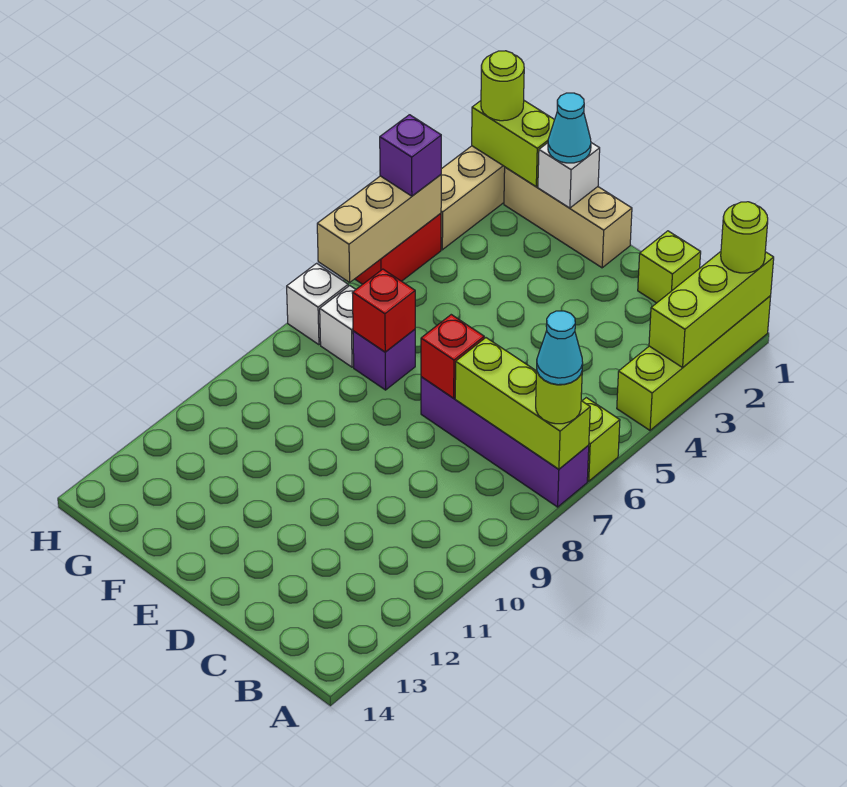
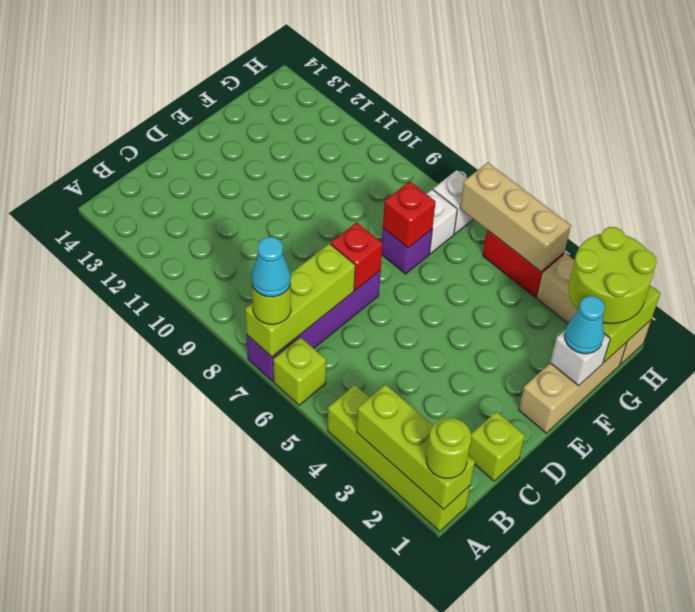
lime round brick H1 level 3 -> lime round brick G1:H2 level 3
purple brick H4 level 3 -> none

